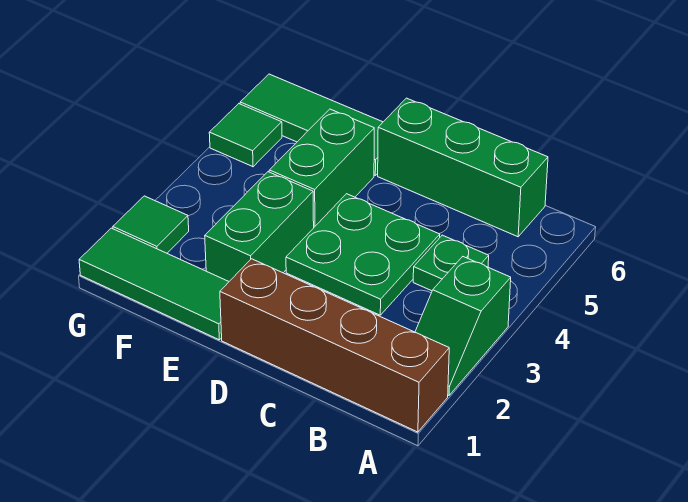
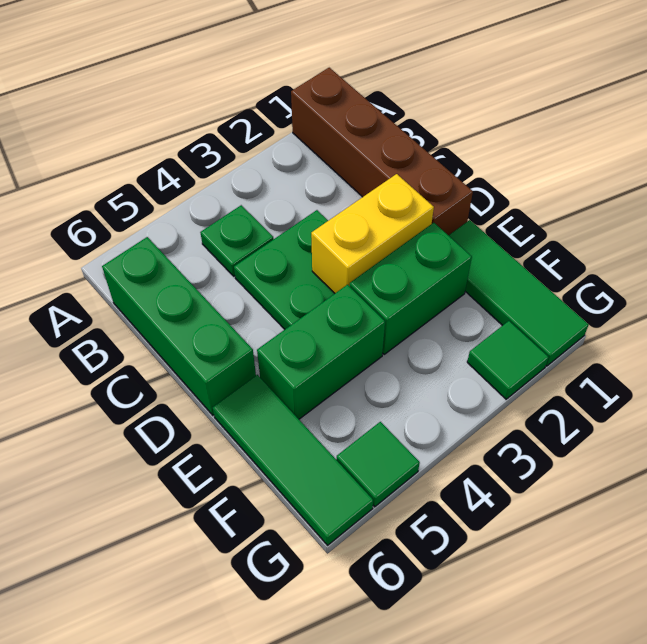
green slope A2:A3 level 1 top 3 -> none
none -> yellow brick D2:D3 level 2

